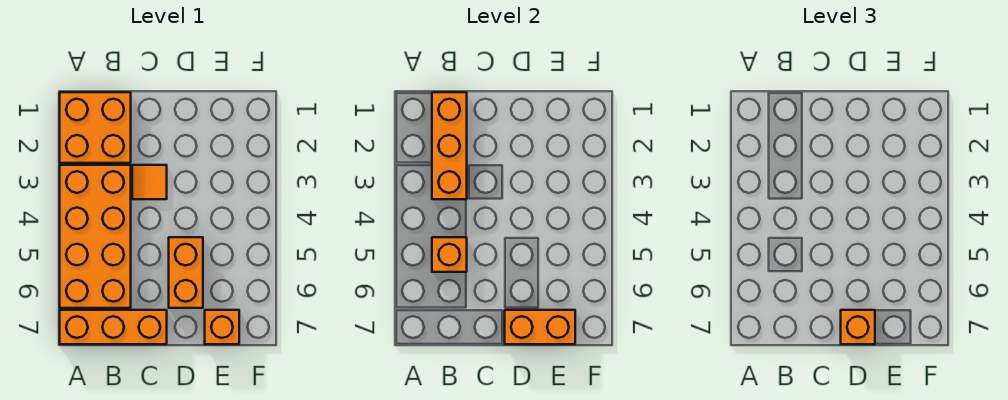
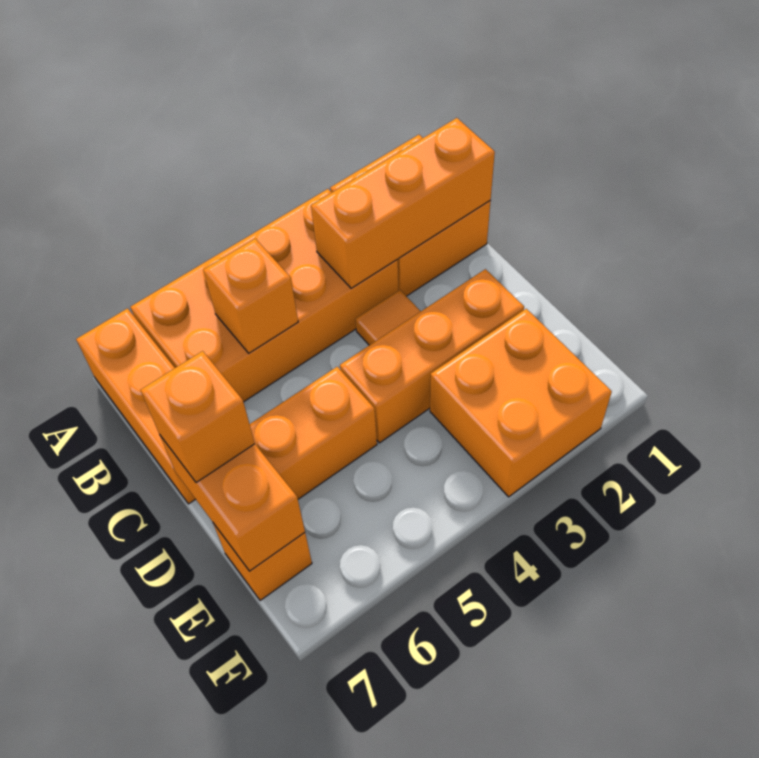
none -> orange brick D2:D4 level 1
none -> orange brick E2:F3 level 1

